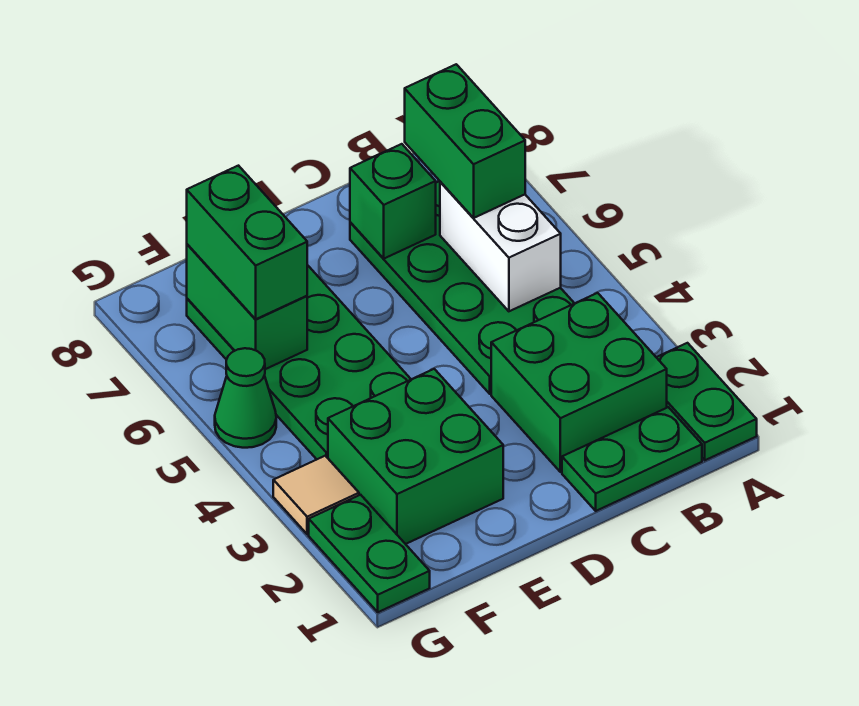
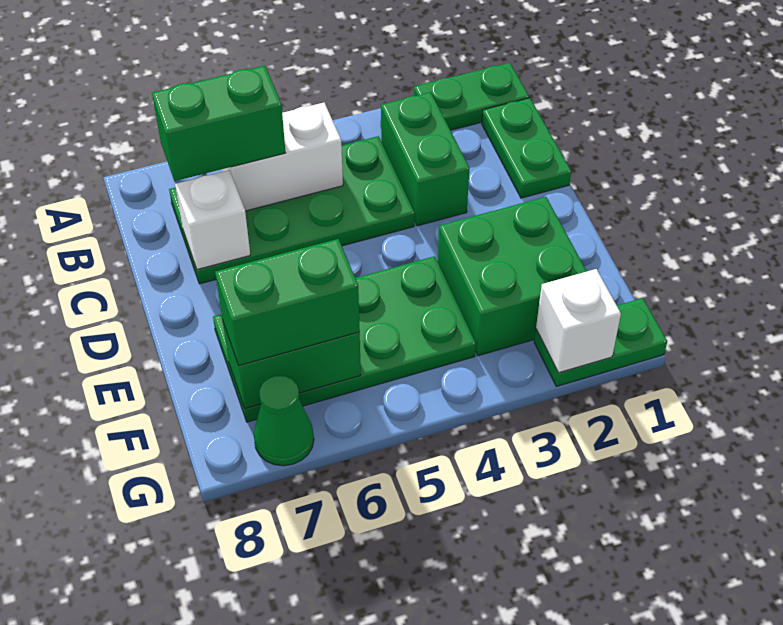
green brick B2:C3 level 1 -> green brick B3:C3 level 1
green brick C7 level 2 -> white brick C7 level 2
none -> white brick G2 level 2
tan tile G3 level 1 -> none
green cone G5 level 1 -> green cone G7 level 1

